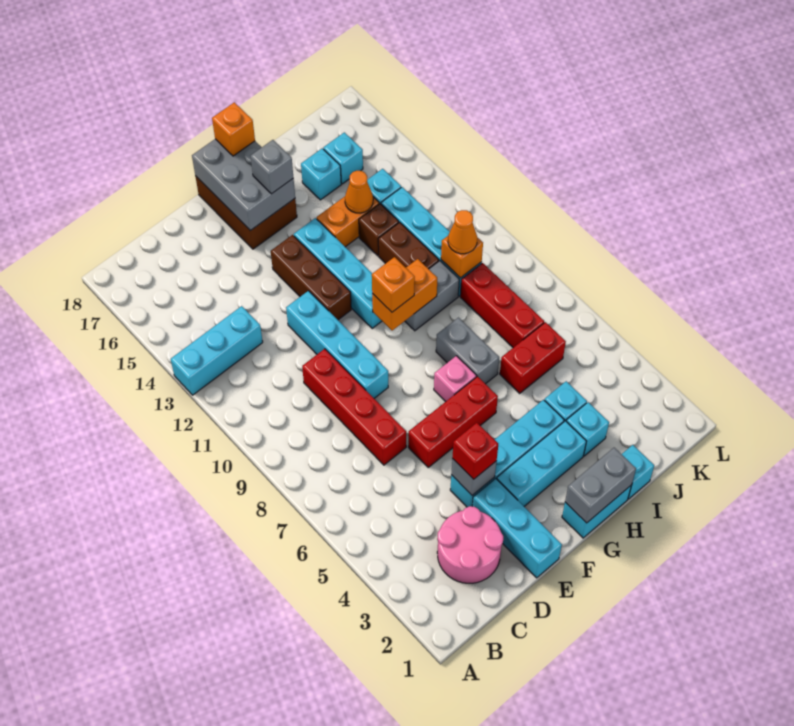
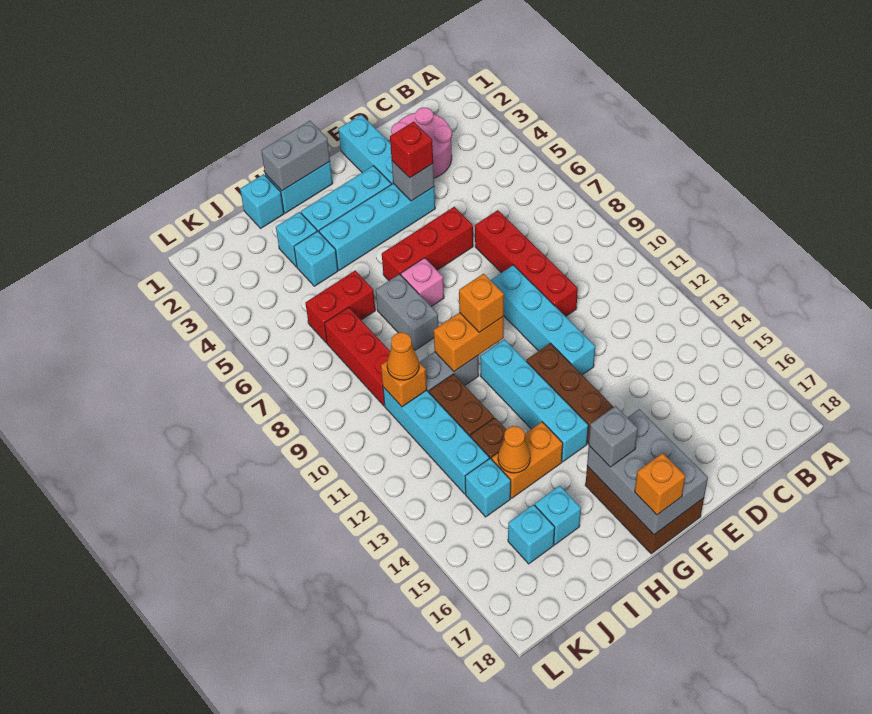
cyan brick A13:C13 level 1 -> none

